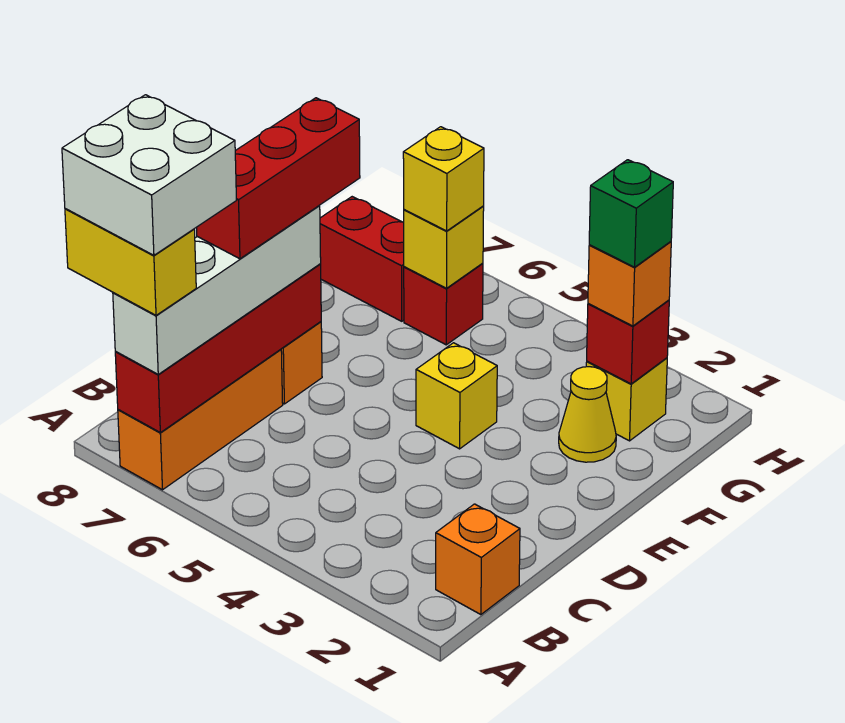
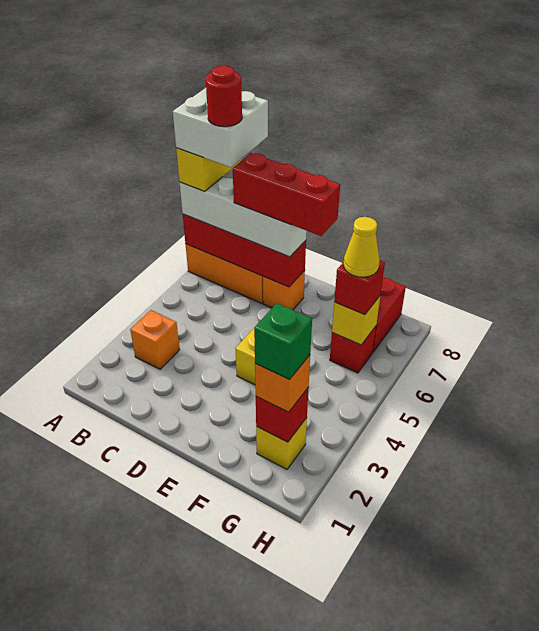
orange brick B1 level 1 -> orange brick B3 level 1
none -> red round brick B7 level 6
yellow cone F2 level 1 -> yellow cone G6 level 4
yellow brick G6 level 3 -> red brick G6 level 3

